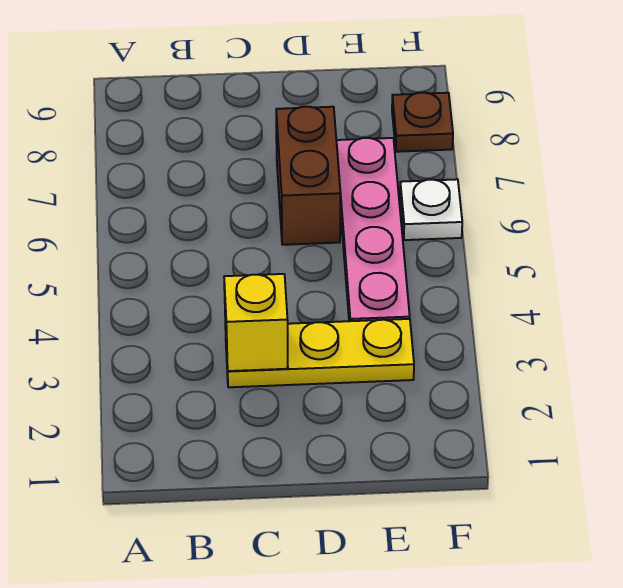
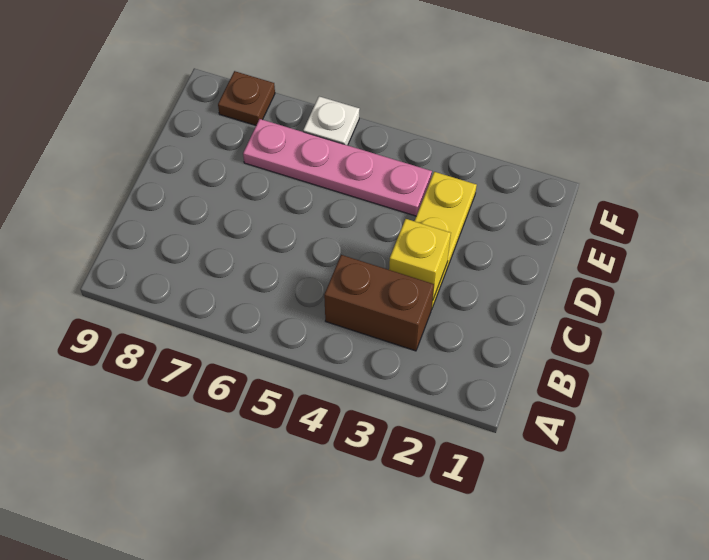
brown brick D6:D7 level 1 -> brown brick B3:B4 level 1

